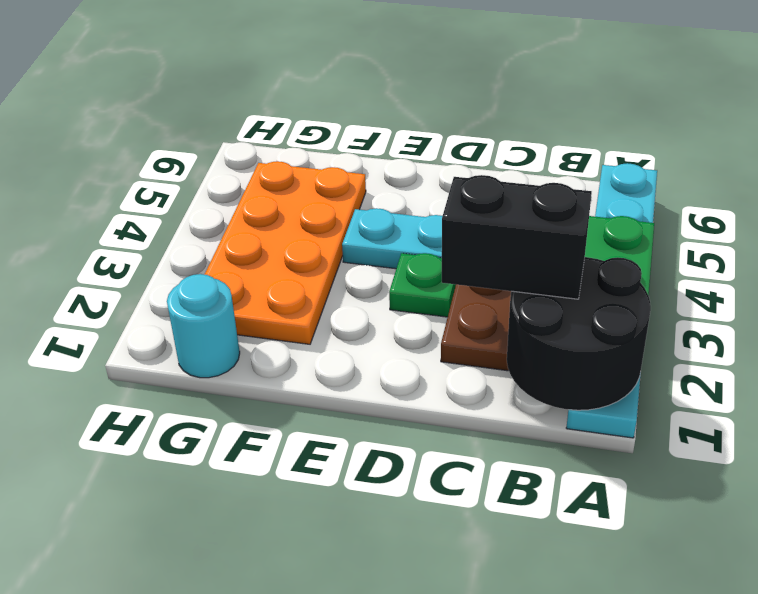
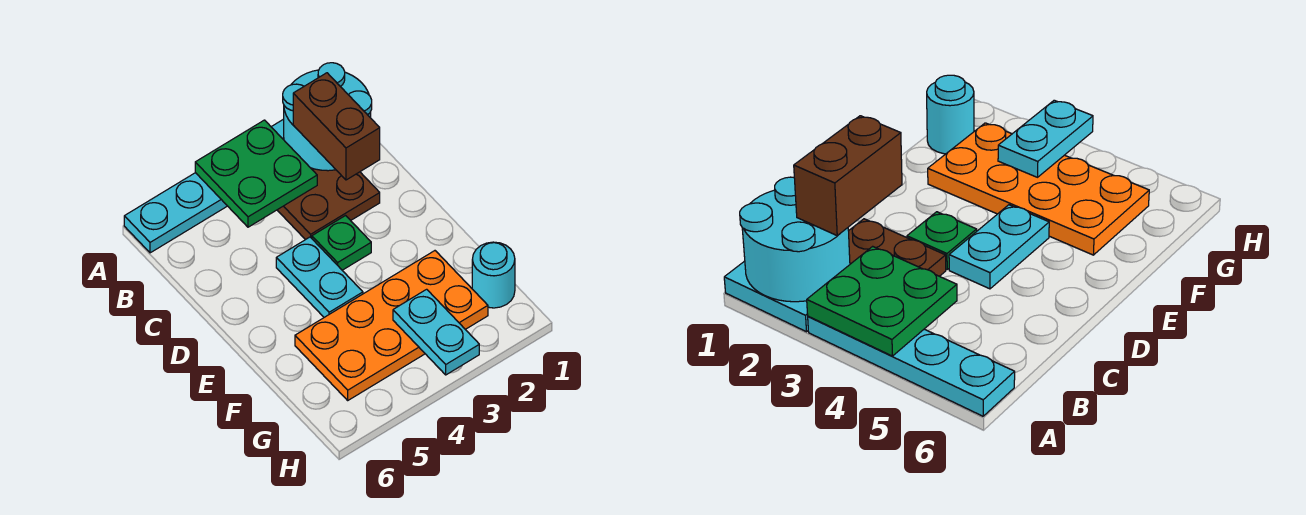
black round brick A1:B2 level 2 -> cyan round brick A1:B2 level 2
black brick B2:C2 level 3 -> brown brick B2:C2 level 3
none -> cyan plate G3:H3 level 2

